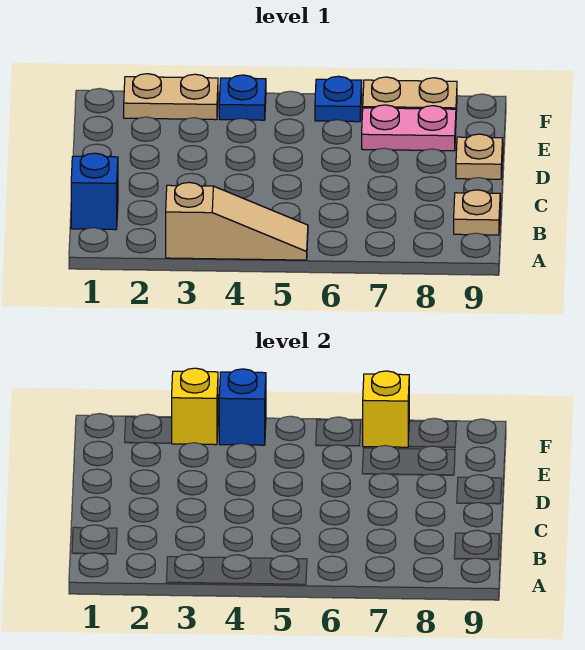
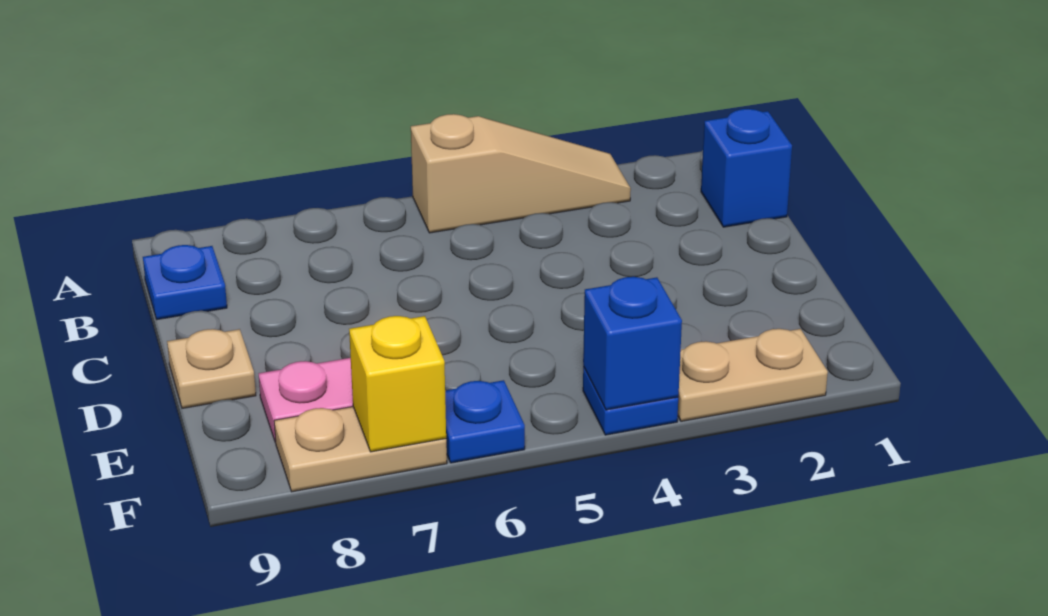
tan slope A3:A5 level 1 top 3 -> tan slope A3:A5 level 1 top 5
tan plate B9 level 1 -> blue plate B9 level 1
yellow brick F3 level 2 -> none

